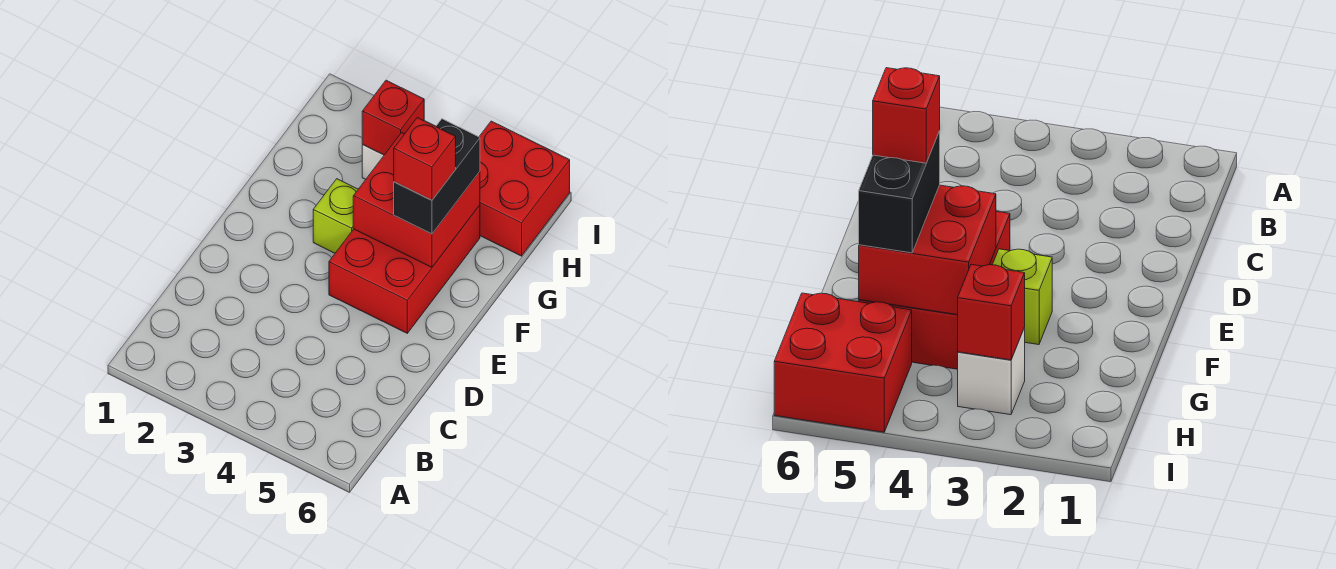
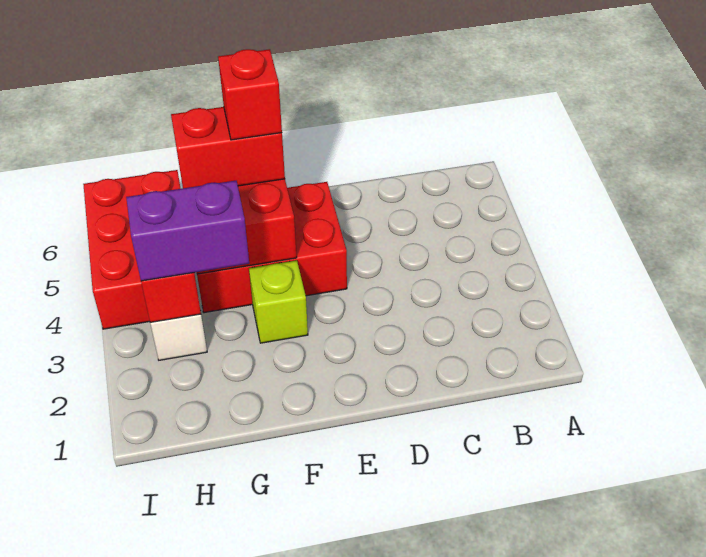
black brick F5:G5 level 3 -> red brick F5:G5 level 3
none -> purple brick G3:H3 level 3
red brick H5:I6 level 1 -> red brick H4:I6 level 1

